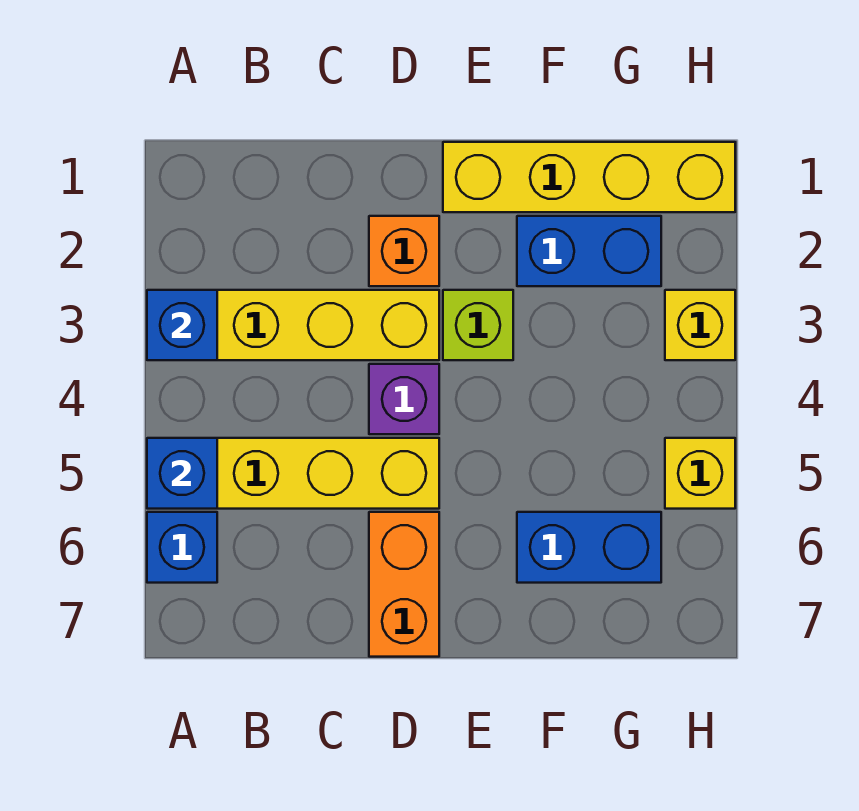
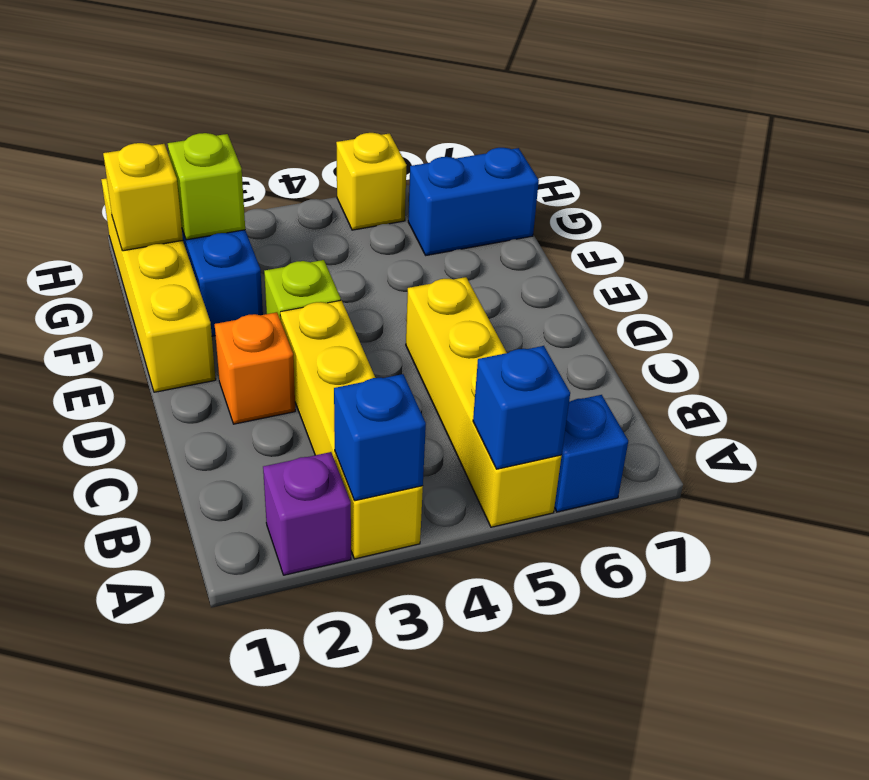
purple brick D4 level 1 -> purple brick A2 level 1
orange brick D6:D7 level 1 -> none
blue brick F6:G6 level 1 -> blue brick G6:G7 level 1
none -> lime brick G2 level 2
yellow brick H3 level 1 -> yellow brick G1 level 2

